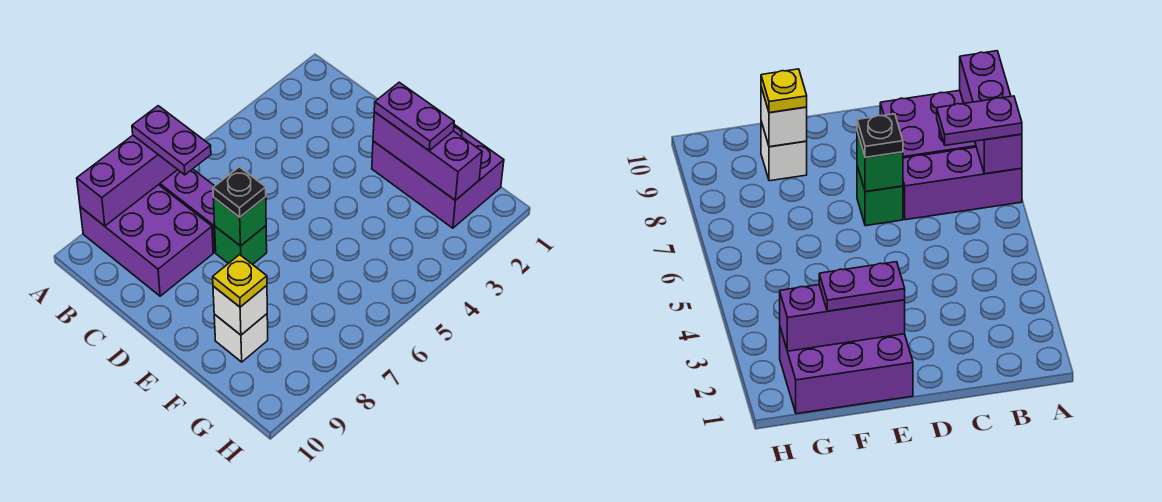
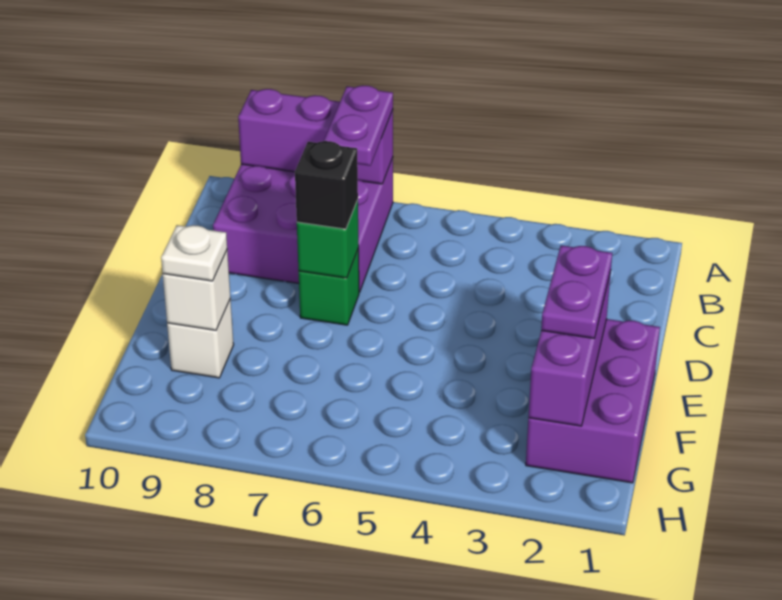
black plate D7 level 3 -> black brick D7 level 3
yellow plate F9 level 3 -> white plate F9 level 3

